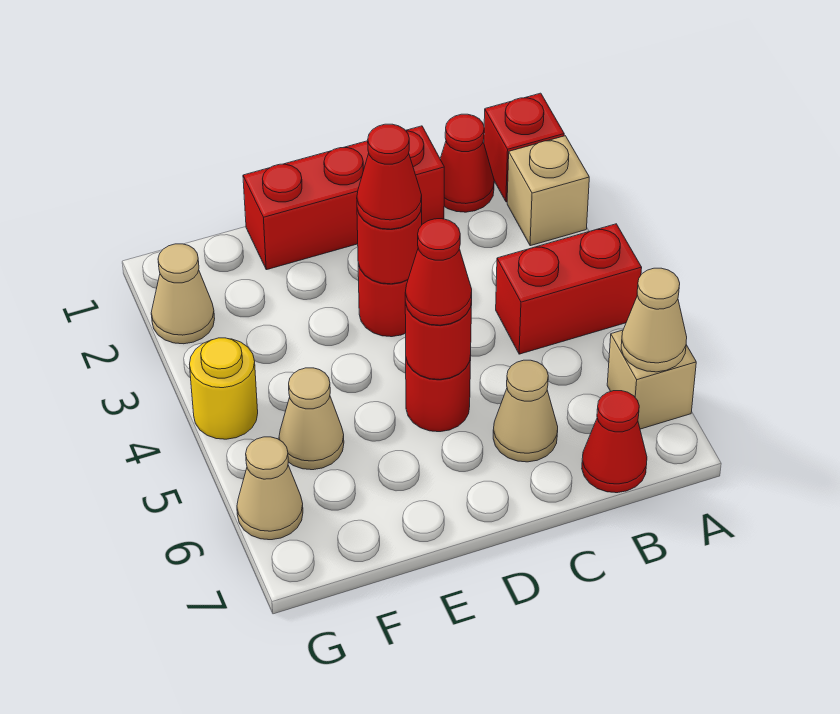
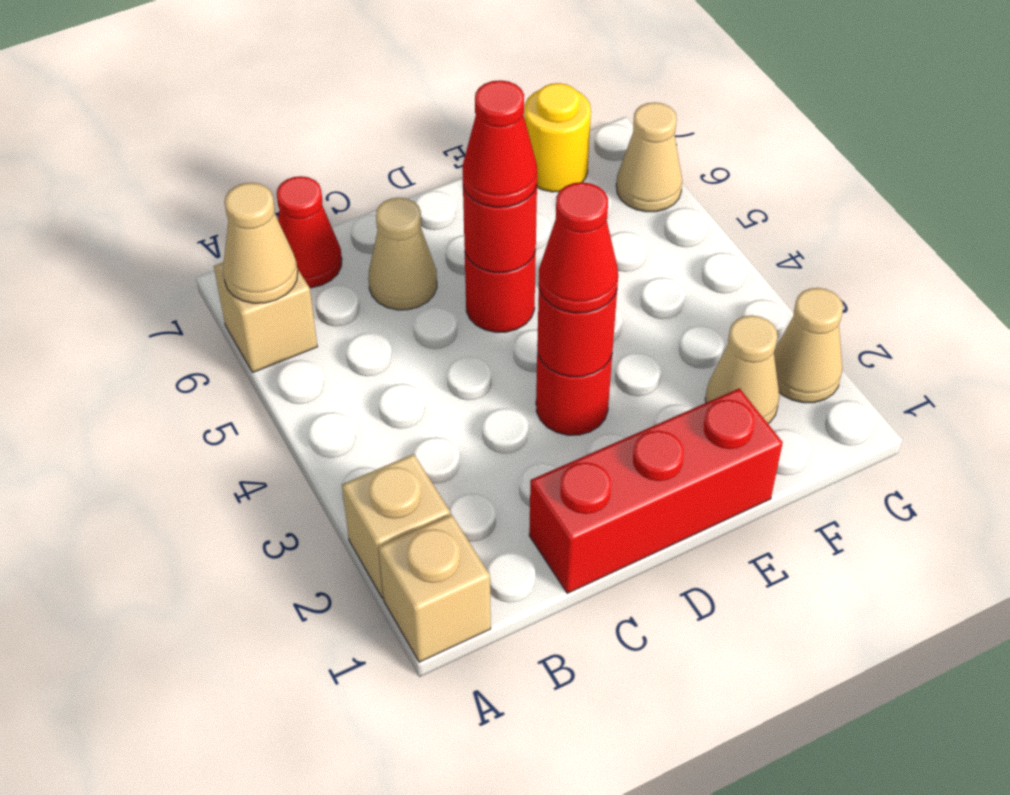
red brick A1 level 1 -> tan brick A1 level 1
red brick A4:B4 level 1 -> none
red cone B1 level 1 -> none
tan cone F5 level 1 -> tan cone F2 level 1
yellow round brick G4 level 1 -> yellow round brick F7 level 1

